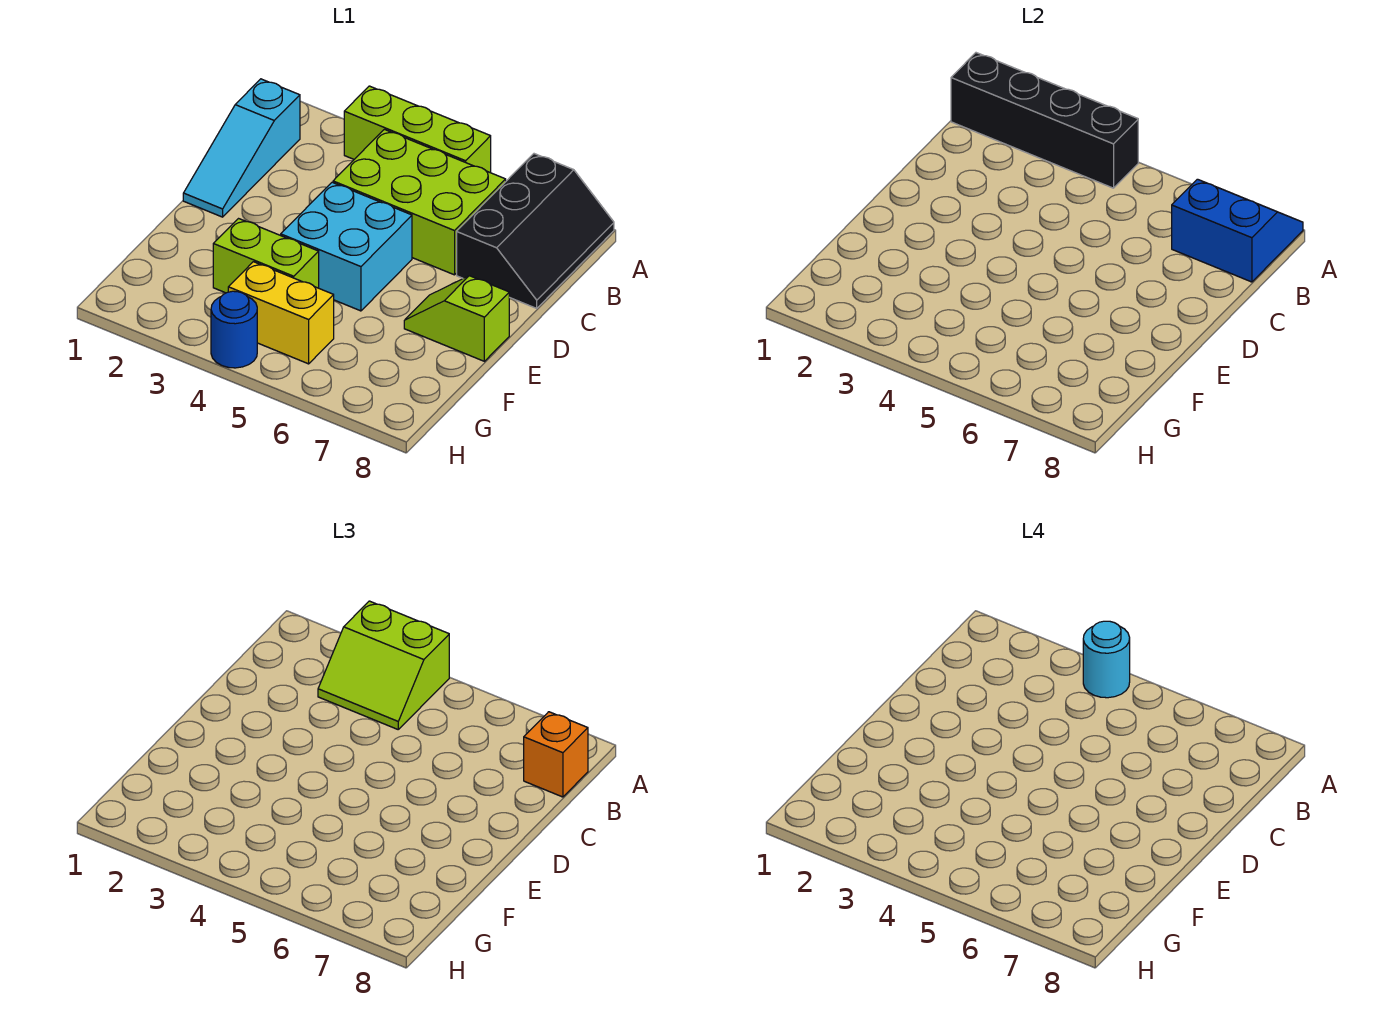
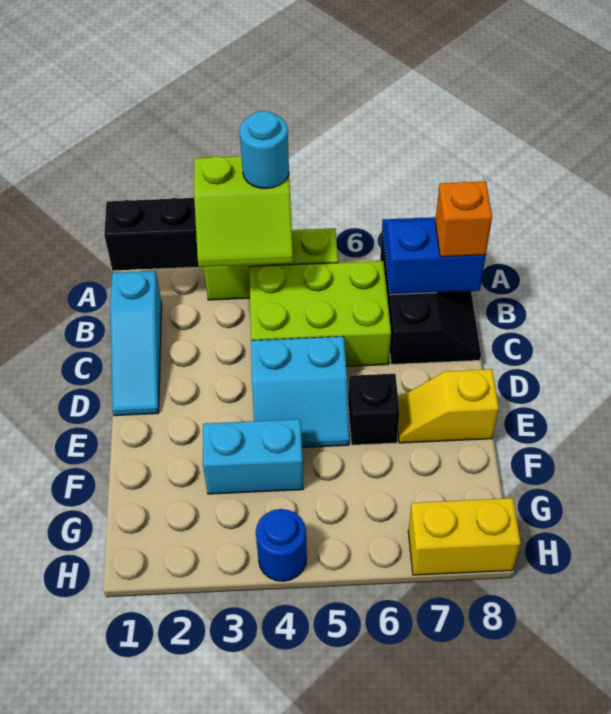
cyan brick D4:E5 level 1 -> cyan slope D4:E5 level 1 top D
none -> black brick E6 level 1
lime slope E7:E8 level 1 top 8 -> yellow slope E7:E8 level 1 top 8
lime brick F3:F4 level 1 -> cyan brick F3:F4 level 1
yellow brick G4:G5 level 1 -> yellow brick H7:H8 level 1

